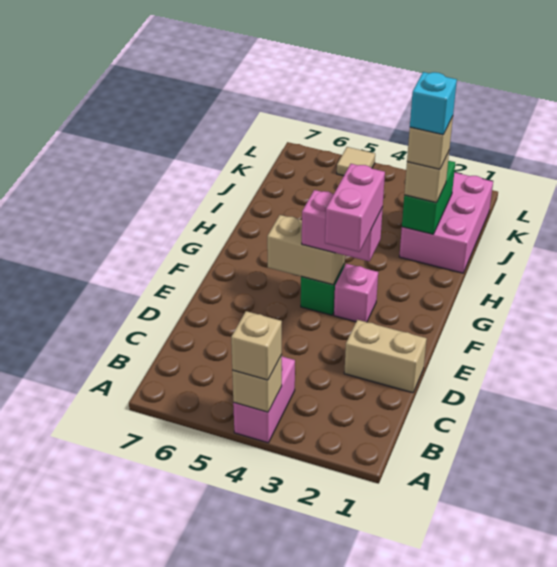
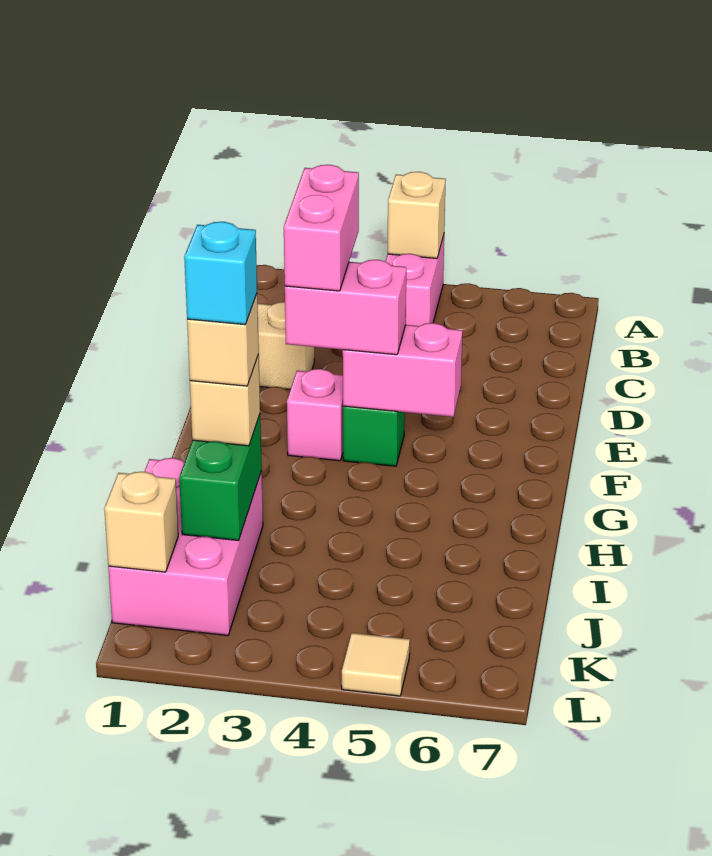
tan brick A4 level 3 -> tan brick K1 level 2
tan brick F4:F5 level 2 -> pink brick F4:F5 level 2

